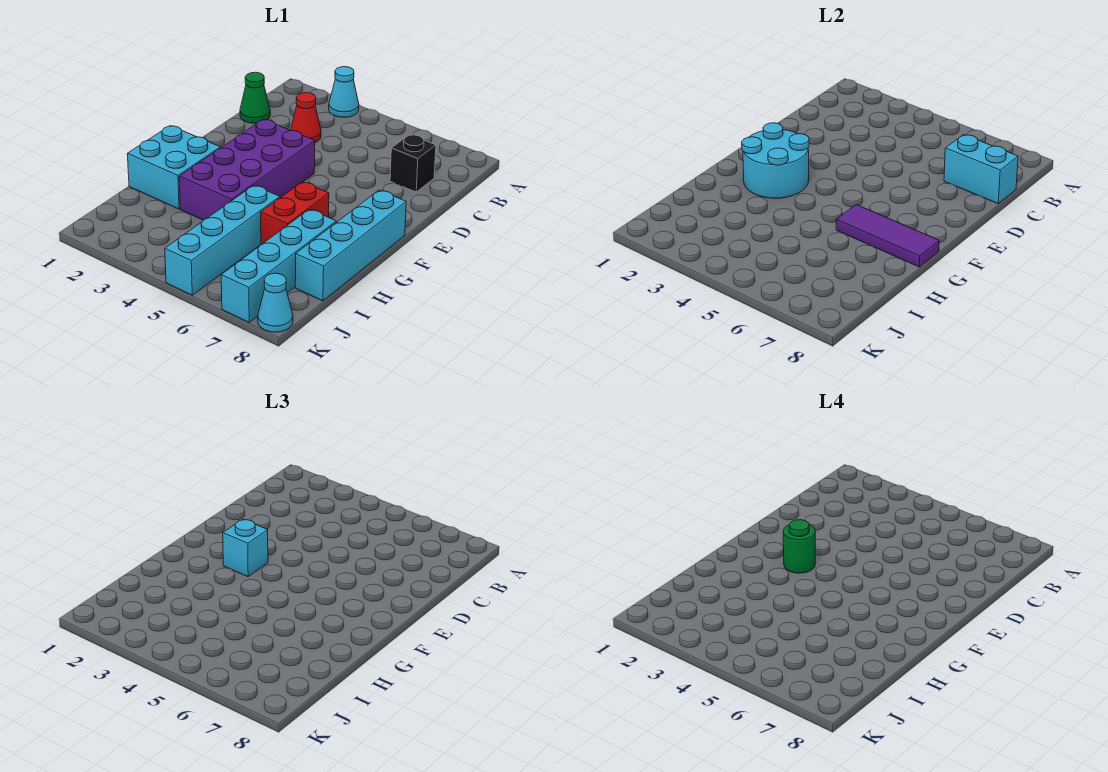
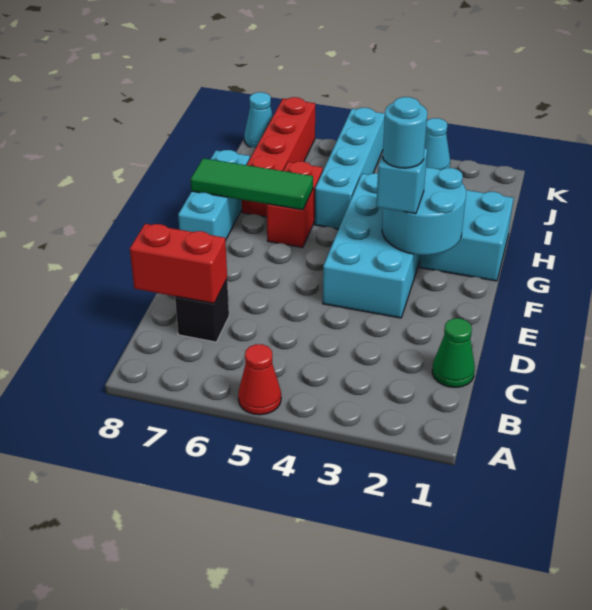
cyan cone A3 level 1 -> cyan cone K3 level 1
red cone C3 level 1 -> red cone A5 level 1
cyan brick C7:C8 level 2 -> red brick C7:C8 level 2
purple brick E3:H4 level 1 -> cyan brick E3:H4 level 1
green round brick F3 level 4 -> cyan round brick F3 level 4
cyan brick F8:I8 level 1 -> cyan brick F8:H8 level 1
purple tile G6:G8 level 2 -> green tile G6:G8 level 2
cyan brick H7:K7 level 1 -> red brick H7:K7 level 1

